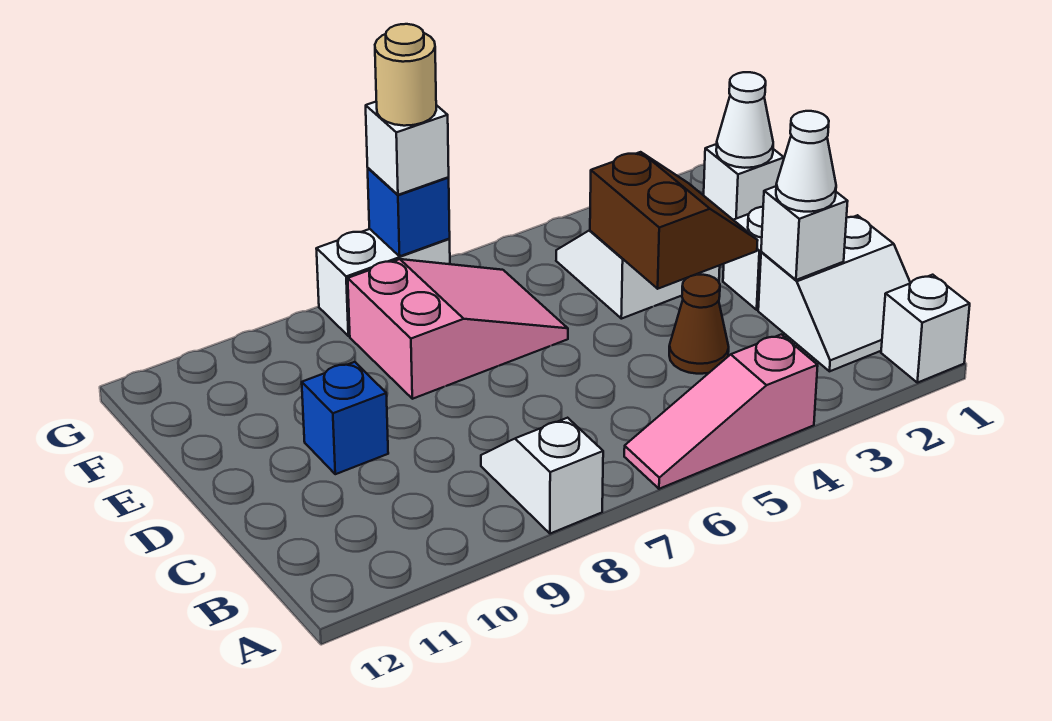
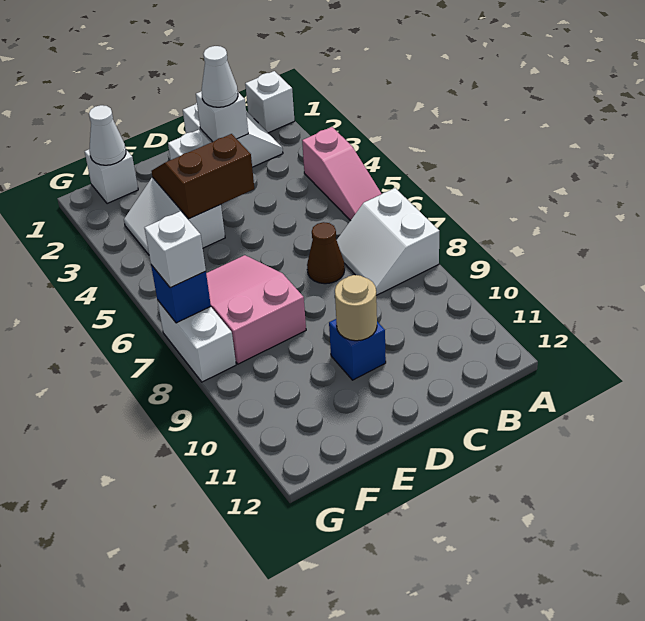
white slope A8:B8 level 1 top A -> white slope A7:B8 level 1 top A
brown cone C4 level 1 -> brown cone C7 level 1
tan round brick G7 level 4 -> tan round brick D10 level 2

